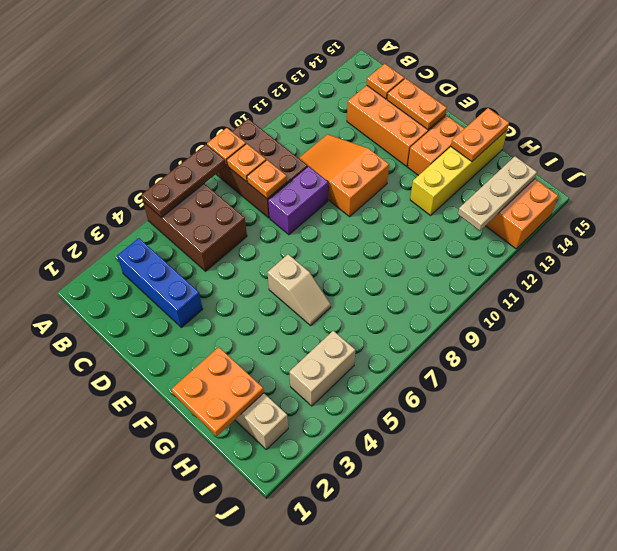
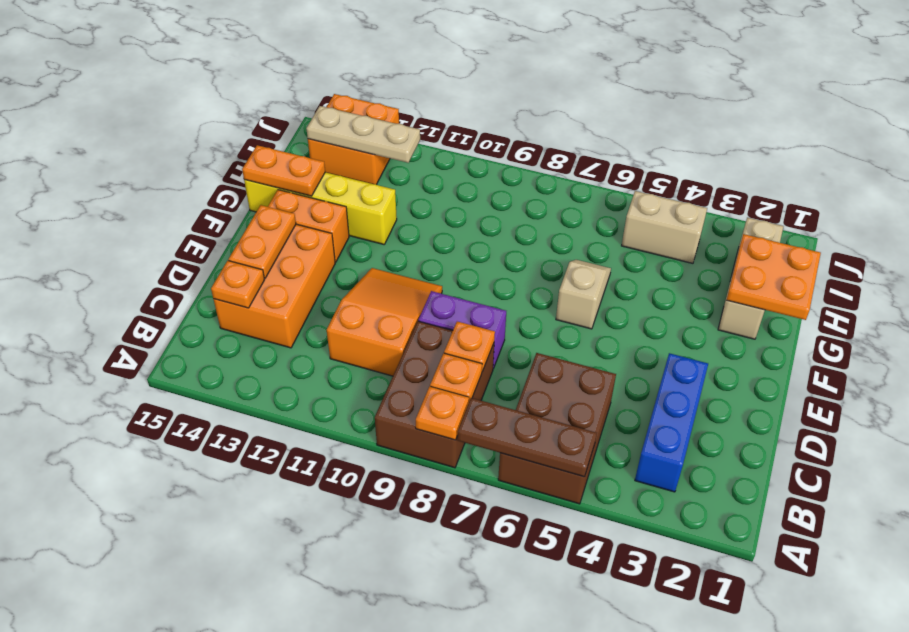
orange slope C10:E11 level 1 top E -> orange slope C10:E11 level 1 top C

